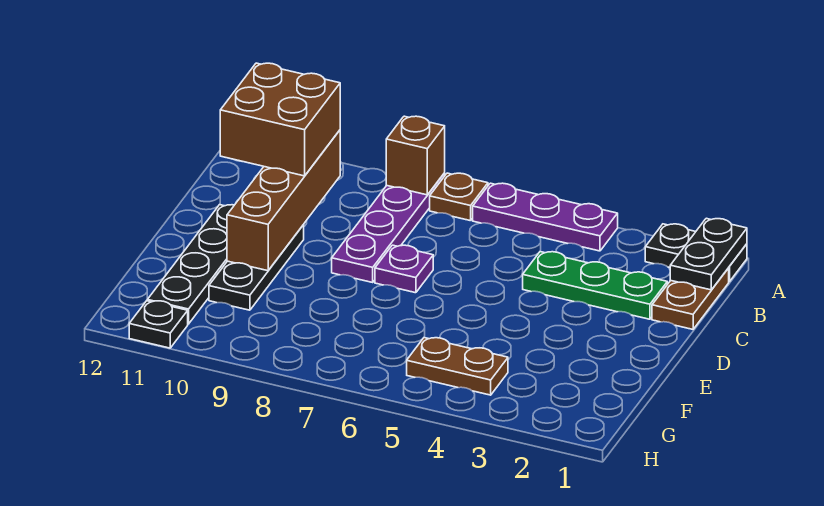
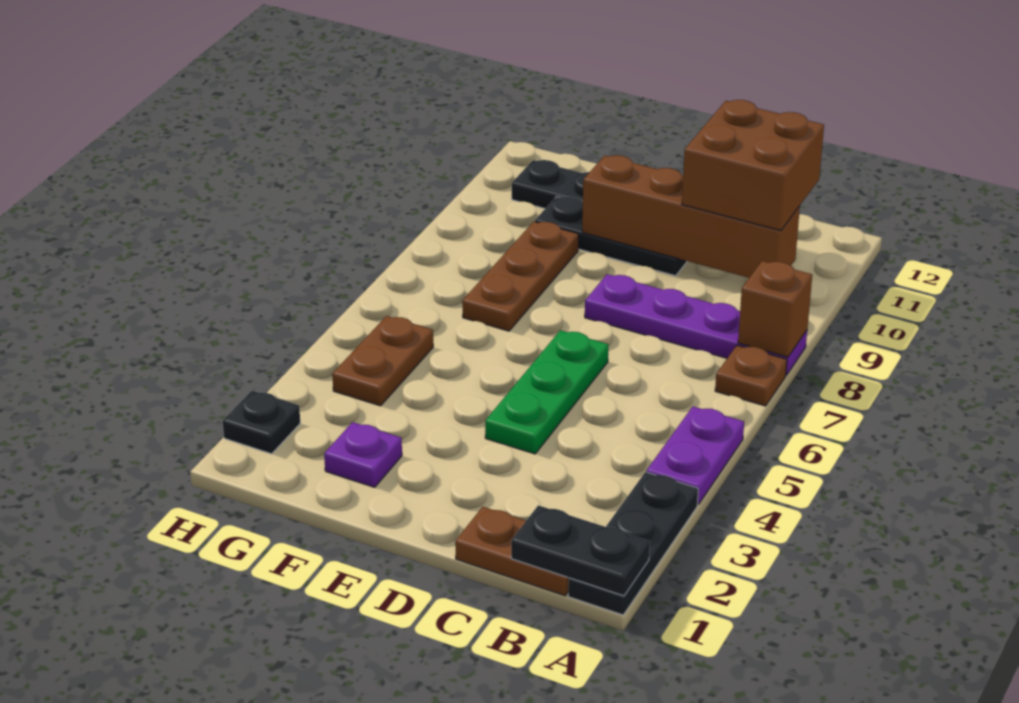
black plate A1:A2 level 1 -> black plate A1:A3 level 1
purple plate A4:A6 level 1 -> purple plate A4:A5 level 1
green plate C2:C4 level 1 -> green plate D4:D6 level 1
purple plate D7 level 1 -> purple plate F2 level 1
none -> brown plate F7:F9 level 1
black plate H11 level 1 -> black plate H2 level 1

